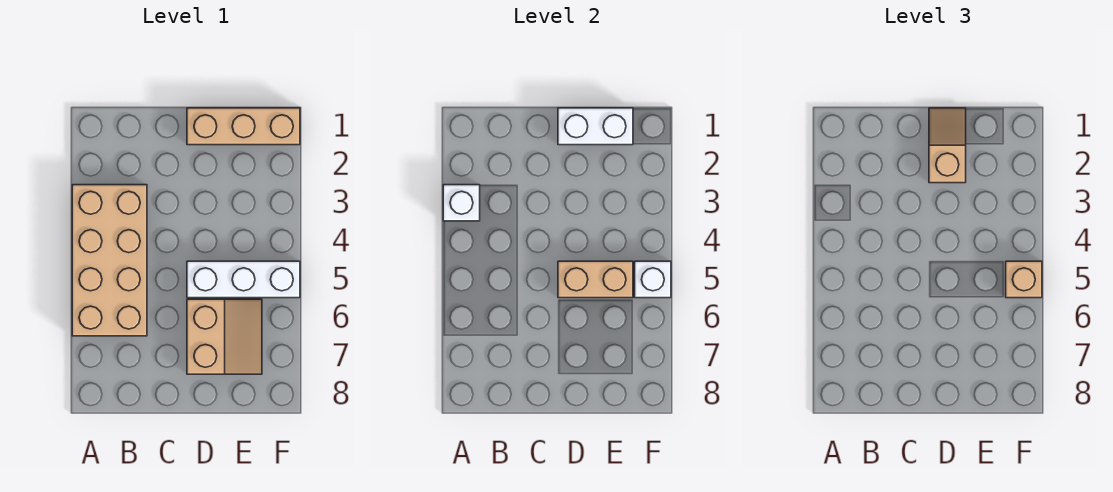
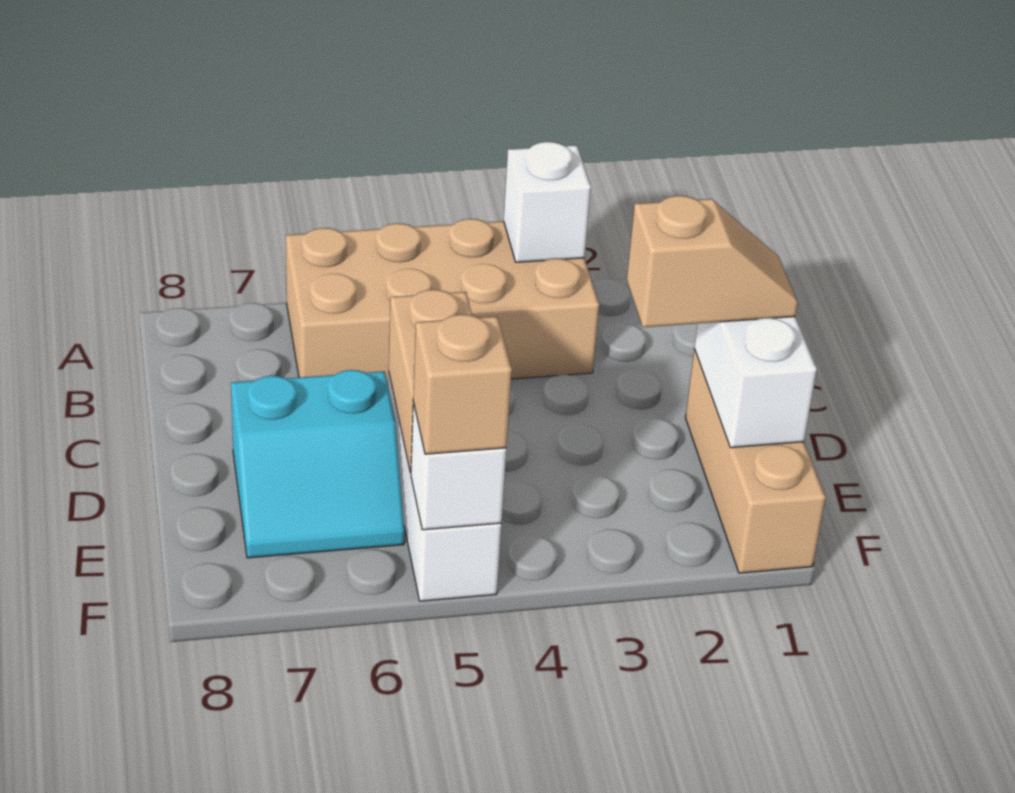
tan slope D6:E7 level 1 top D -> cyan slope D6:E7 level 1 top D

